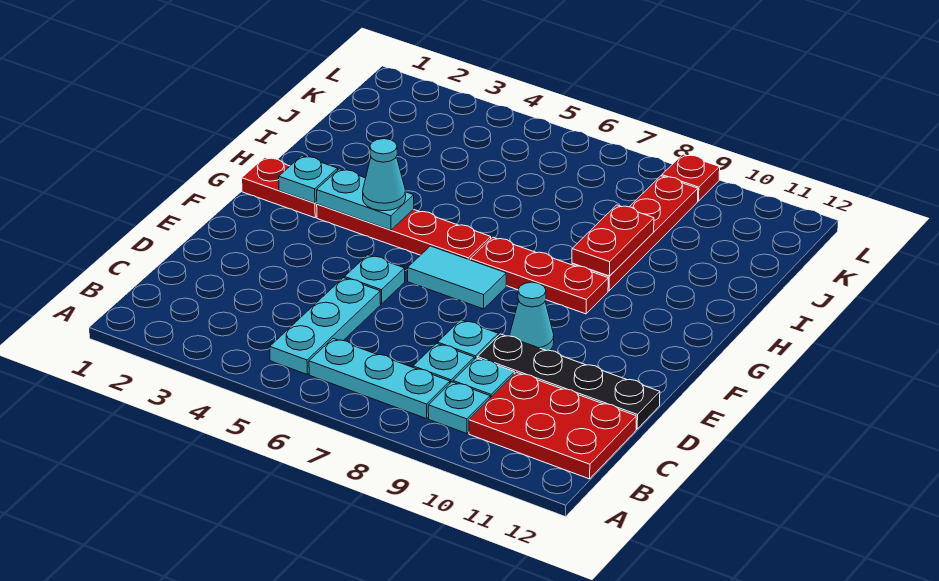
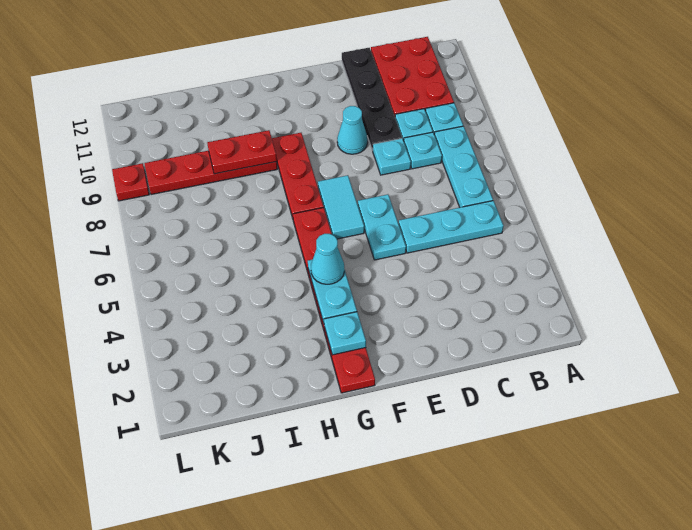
cyan plate E5 level 1 -> cyan plate E5:E6 level 1

